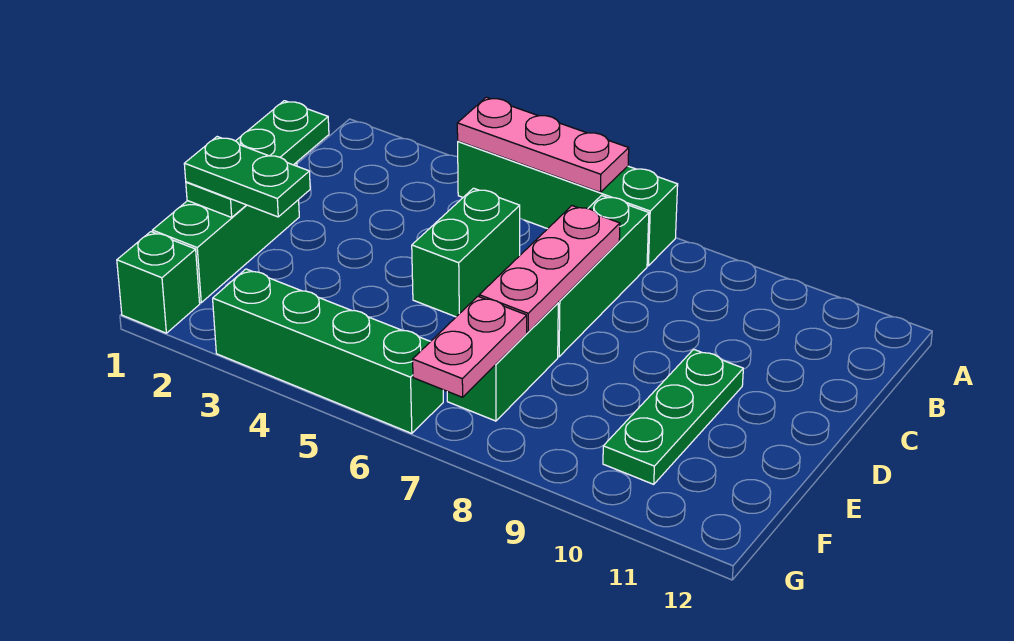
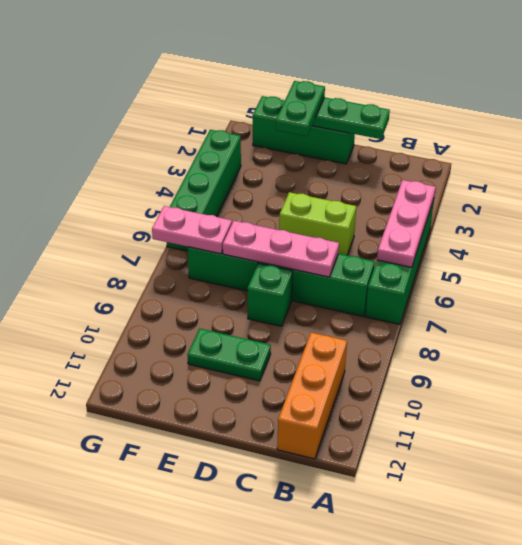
none -> orange brick B10:B12 level 1
green brick C5:D5 level 1 -> lime brick C5:D5 level 1
green plate D10:F10 level 1 -> green plate D10:E10 level 1
green brick G1 level 1 -> green brick D8 level 1

